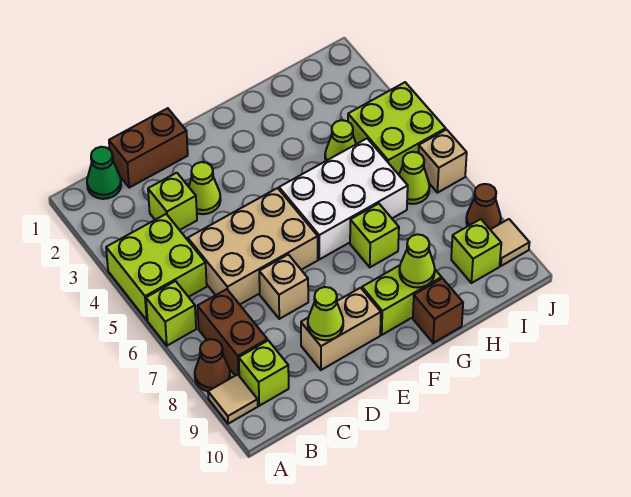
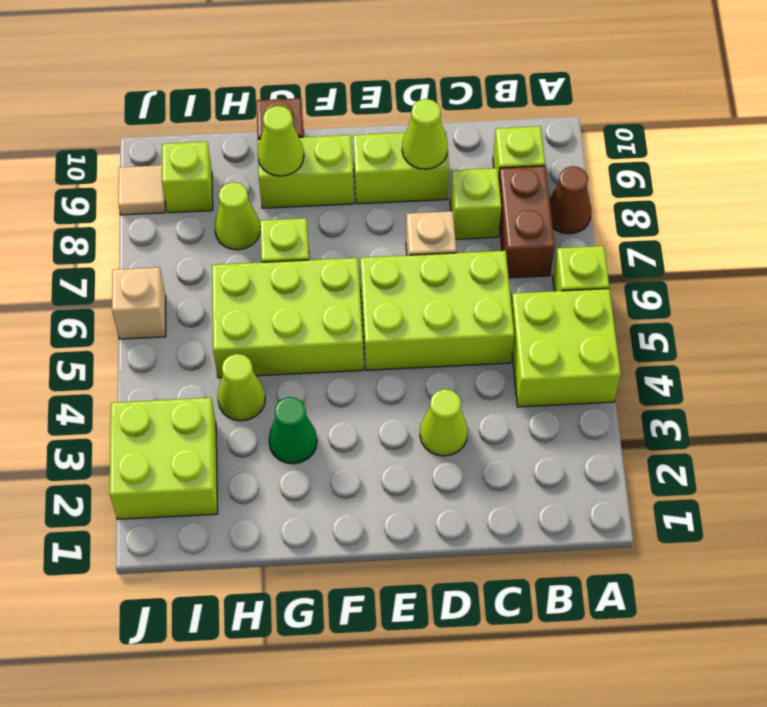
tan tile A9 level 1 -> none
green cone B1 level 1 -> green cone G3 level 1
brown brick C1:D1 level 1 -> none
lime brick C3 level 1 -> lime brick C8 level 1
tan brick C5:E6 level 1 -> lime brick C5:E6 level 1
tan brick D9:E9 level 1 -> lime brick D9:E9 level 1
white brick F5:H6 level 1 -> lime brick F5:H6 level 1
lime brick I4:J5 level 1 -> lime brick I2:J3 level 1
lime cone I6 level 1 -> lime cone H8 level 1
brown cone J8 level 1 -> none

